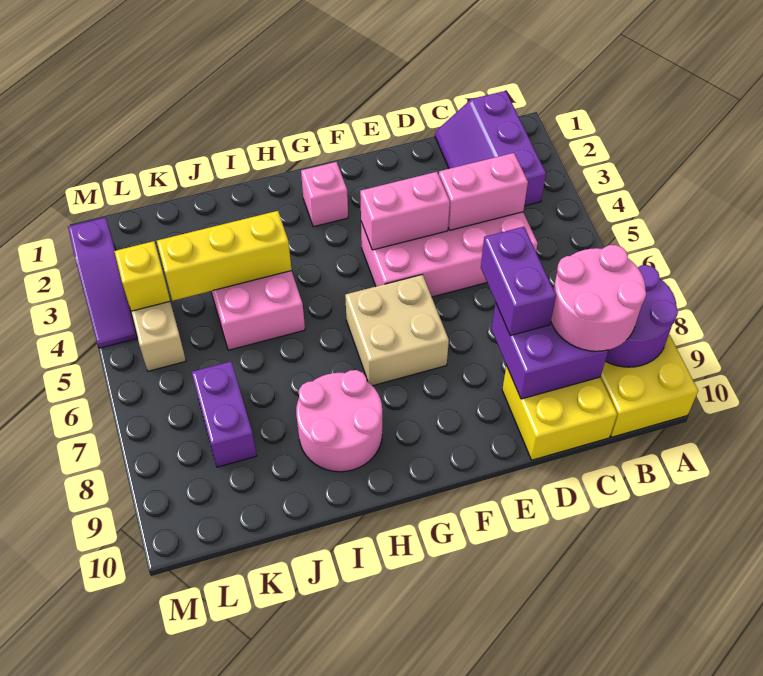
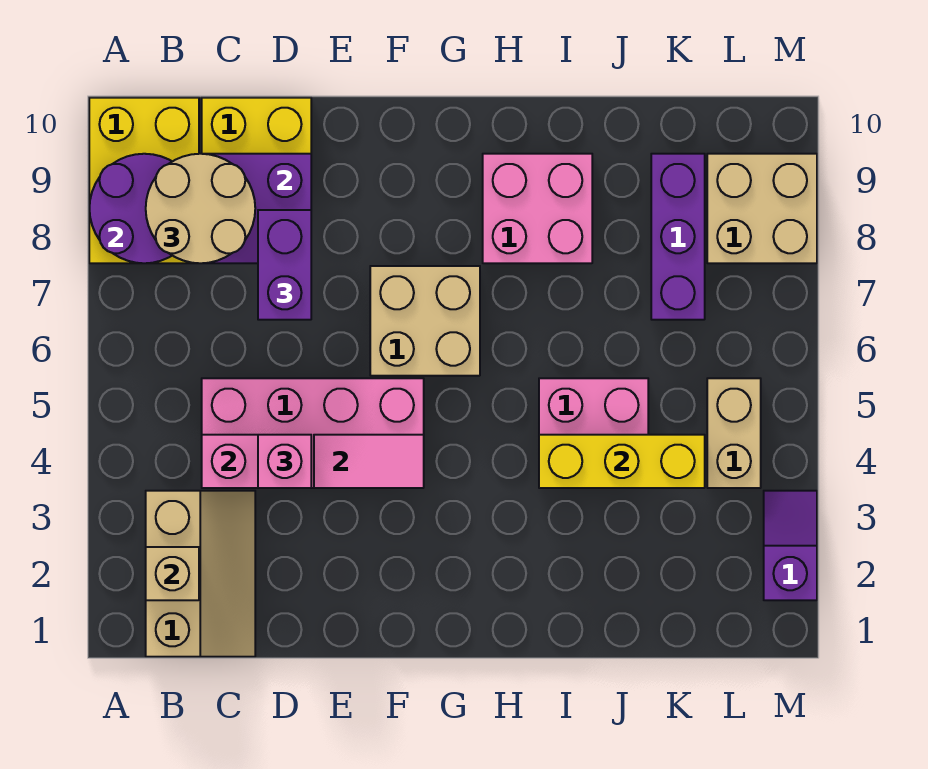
purple slope B1:C3 level 1 top B -> tan slope B1:C3 level 1 top B
none -> tan brick B2 level 2
pink round brick B8:C9 level 3 -> tan round brick B8:C9 level 3
pink brick E4:F4 level 2 -> pink tile E4:F4 level 2
pink brick G2 level 1 -> pink brick D4 level 3
pink round brick H8:I9 level 1 -> pink brick H8:I9 level 1
purple brick K7:K8 level 1 -> purple brick K7:K9 level 1
yellow brick L4 level 2 -> none
none -> tan brick L8:M9 level 1
purple slope M2:M4 level 1 top 2 -> purple slope M2:M3 level 1 top 2

